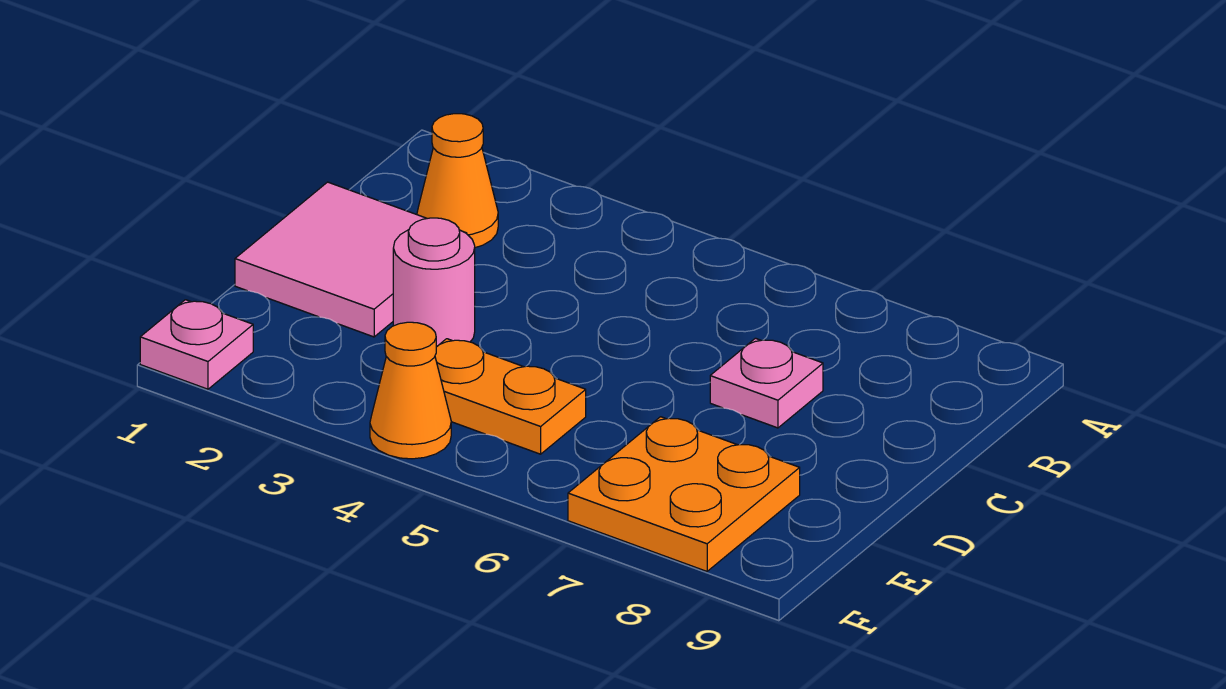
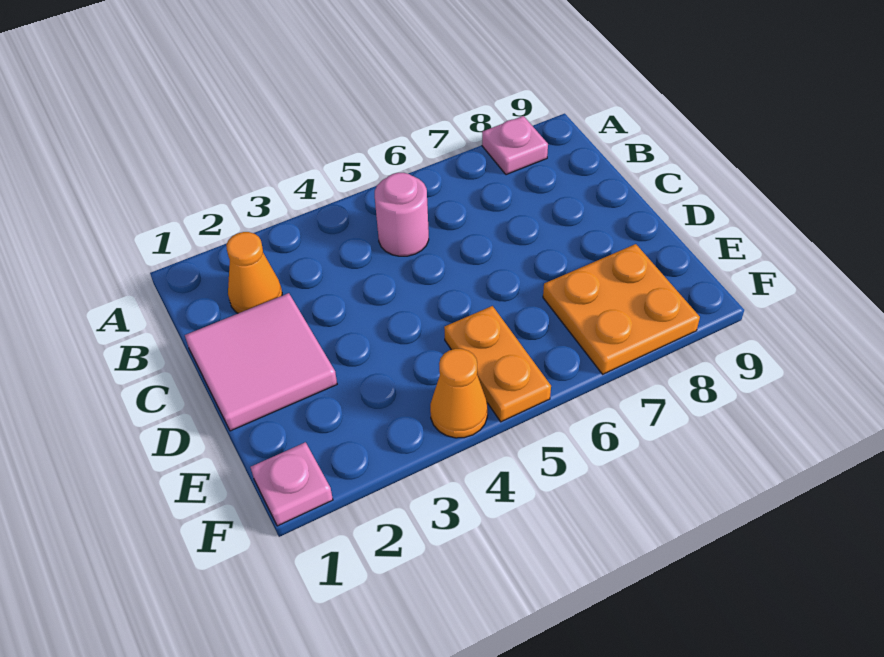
pink plate C7 level 1 -> pink plate A8 level 1
pink round brick D3 level 1 -> pink round brick B5 level 1
orange plate E4:E5 level 1 -> orange plate E5:F5 level 1

